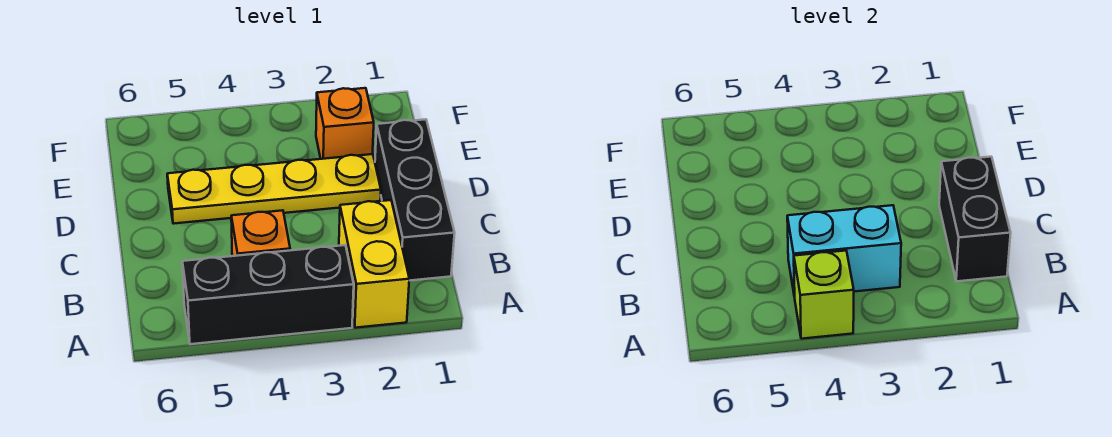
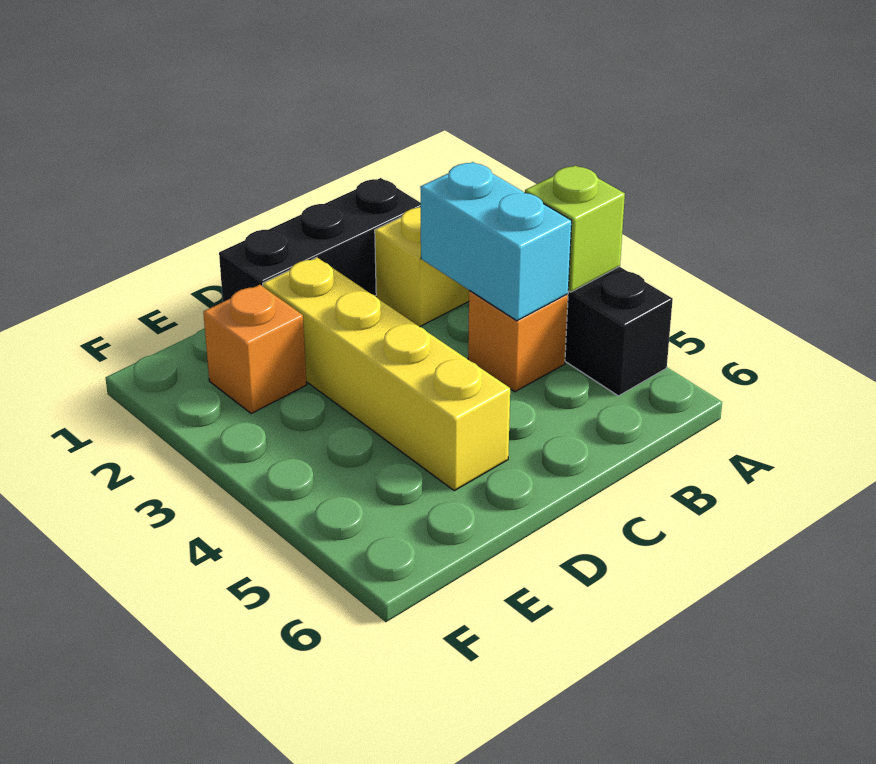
black brick B1:C1 level 2 -> none
yellow plate D2:D5 level 1 -> yellow brick D2:D5 level 1

